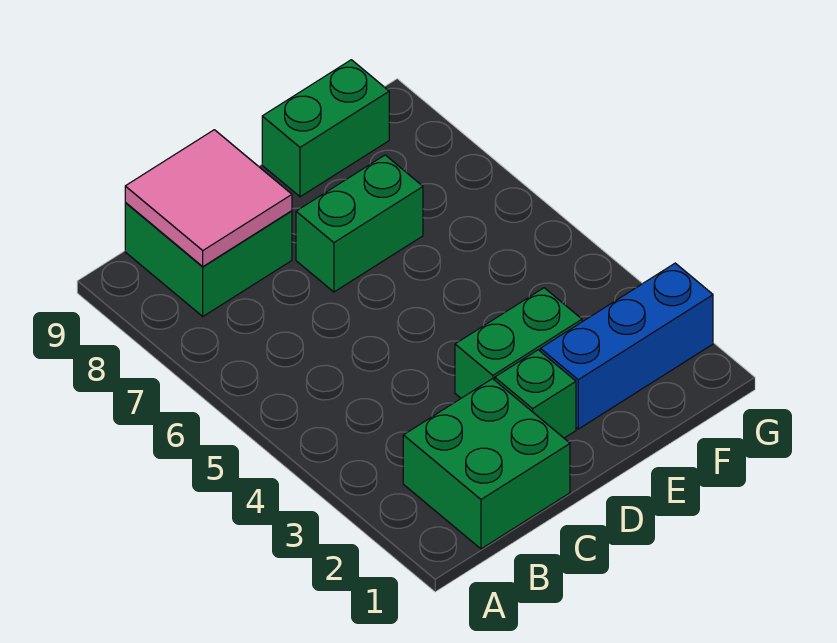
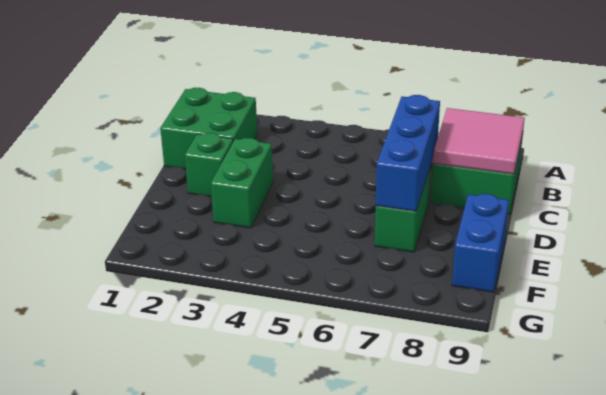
blue brick E2:G2 level 1 -> blue brick C7:E7 level 2
green brick E9:F9 level 1 -> blue brick E9:F9 level 1

